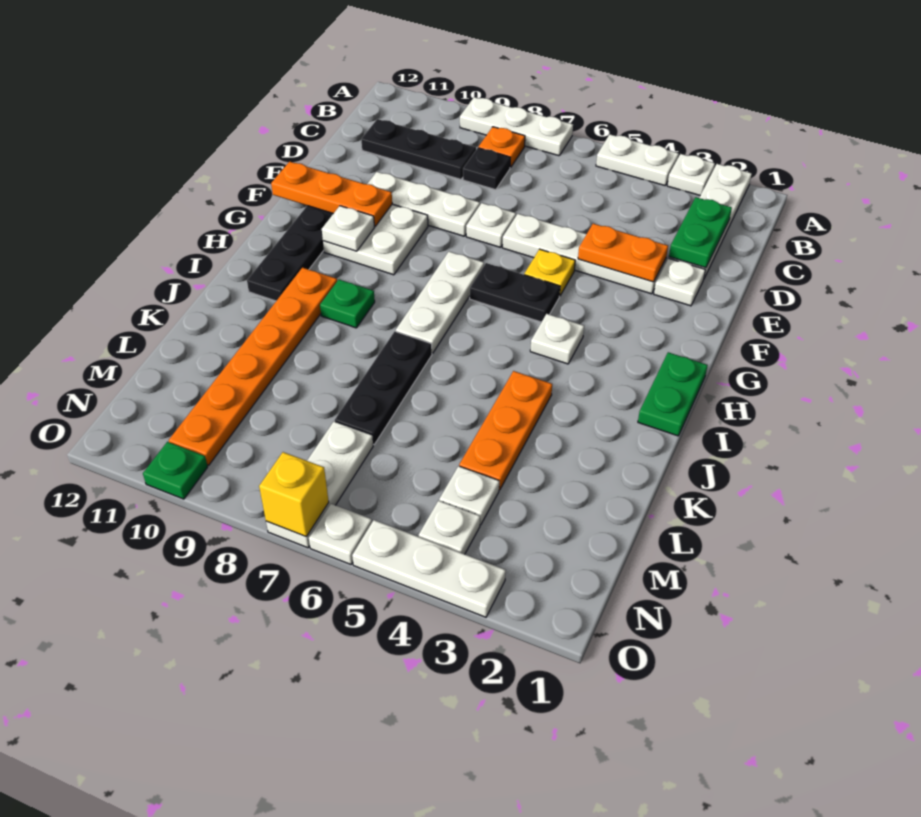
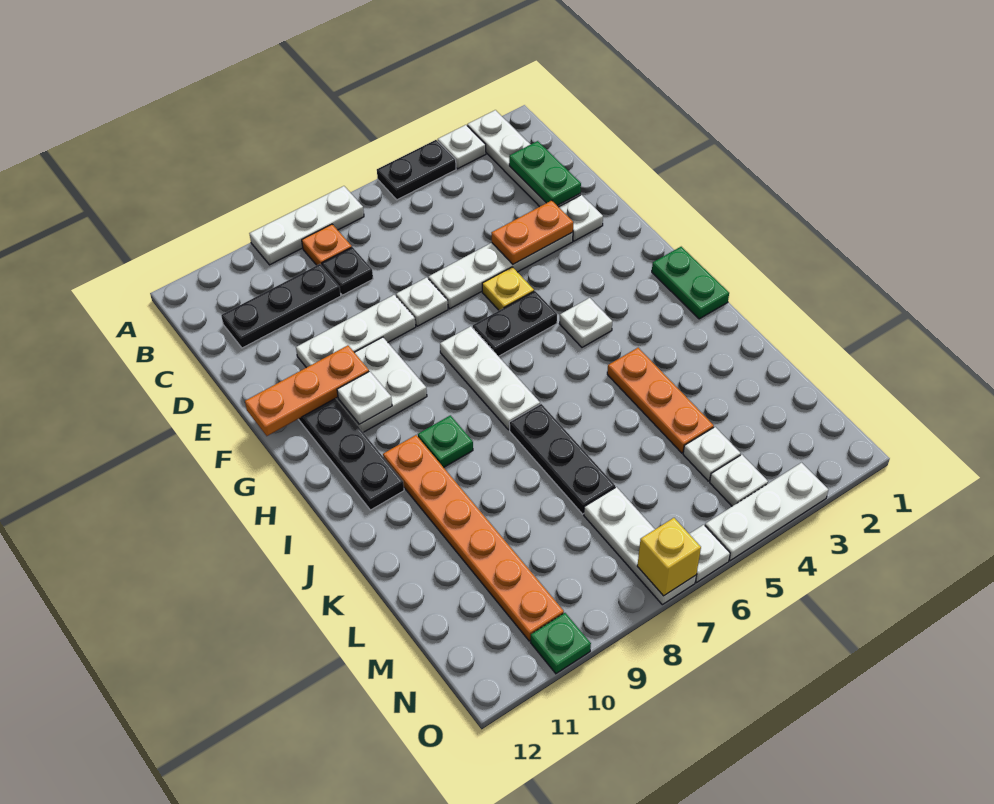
white plate A4:A5 level 1 -> black plate A4:A5 level 1

